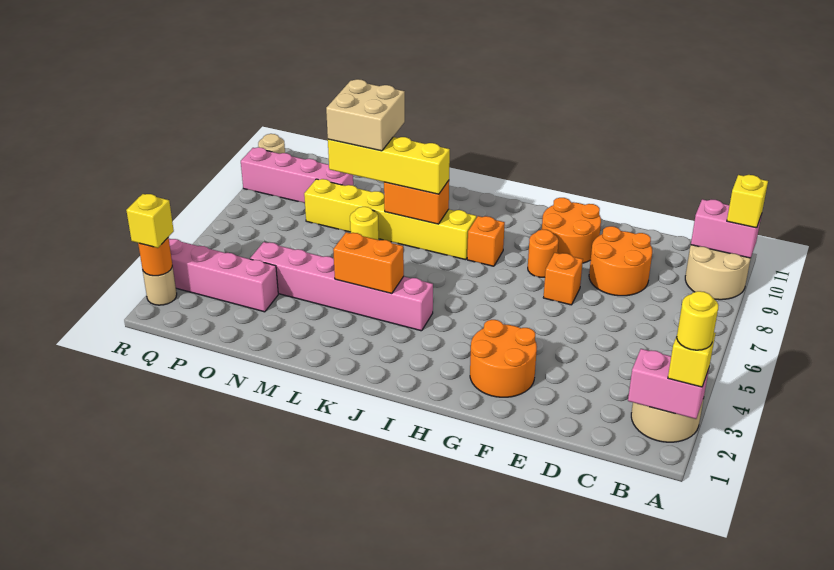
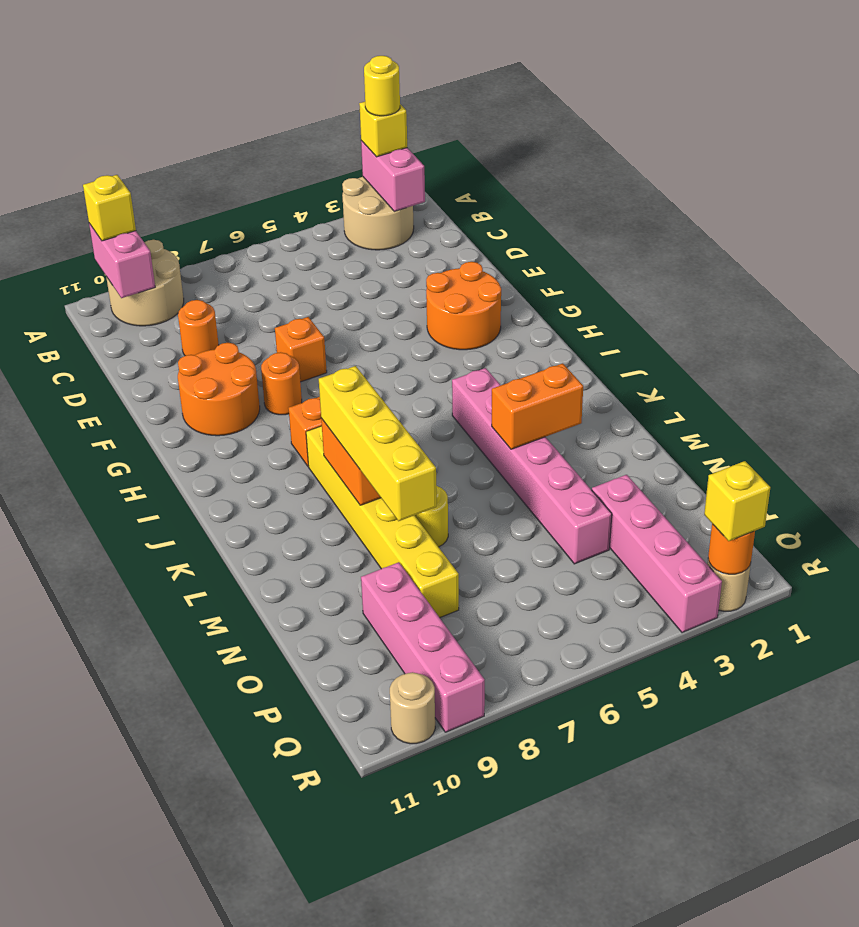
orange round brick D8:E9 level 1 -> orange round brick D9 level 1
orange brick K4:L4 level 2 -> orange brick L3:L4 level 2
tan brick M8:N9 level 4 -> none

